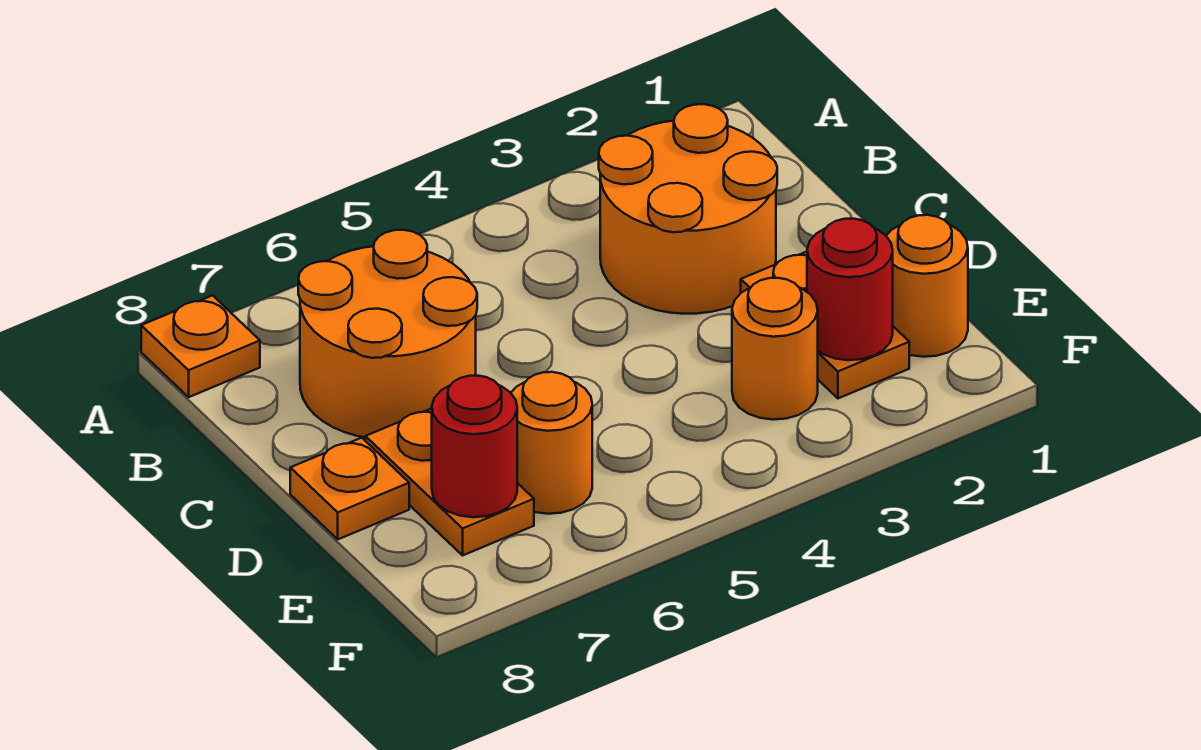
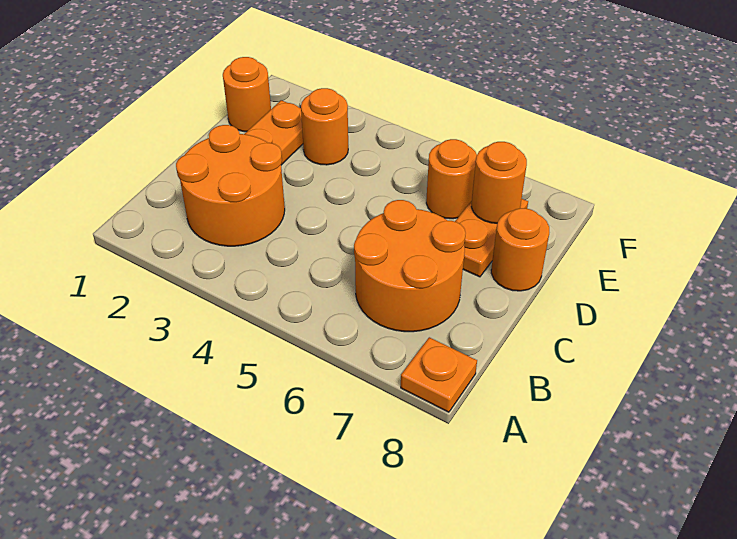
orange plate D8 level 1 -> orange round brick D8 level 1
red round brick E2 level 2 -> none
red round brick E7 level 2 -> orange round brick E7 level 2

